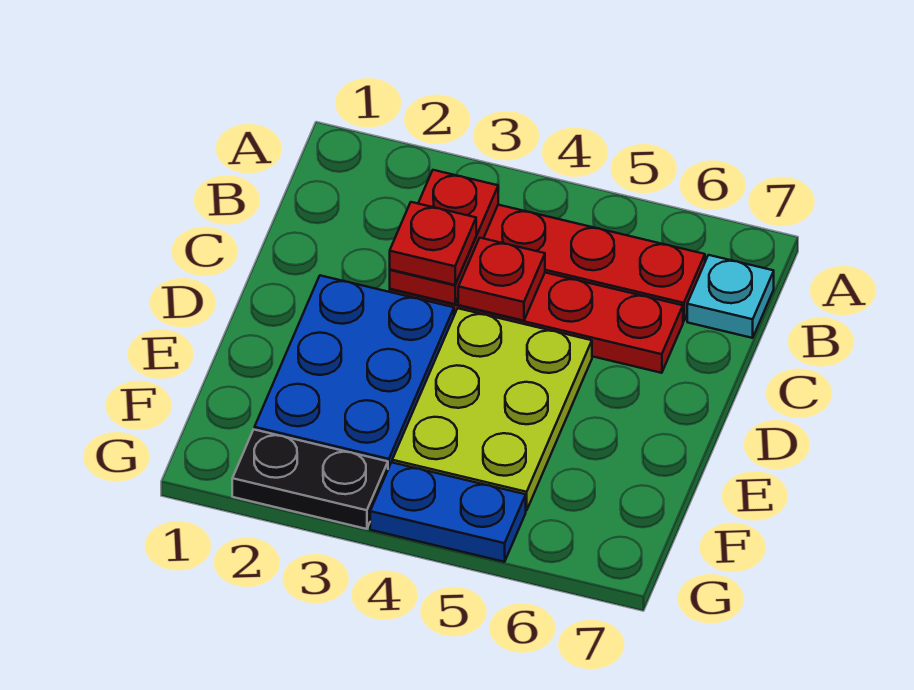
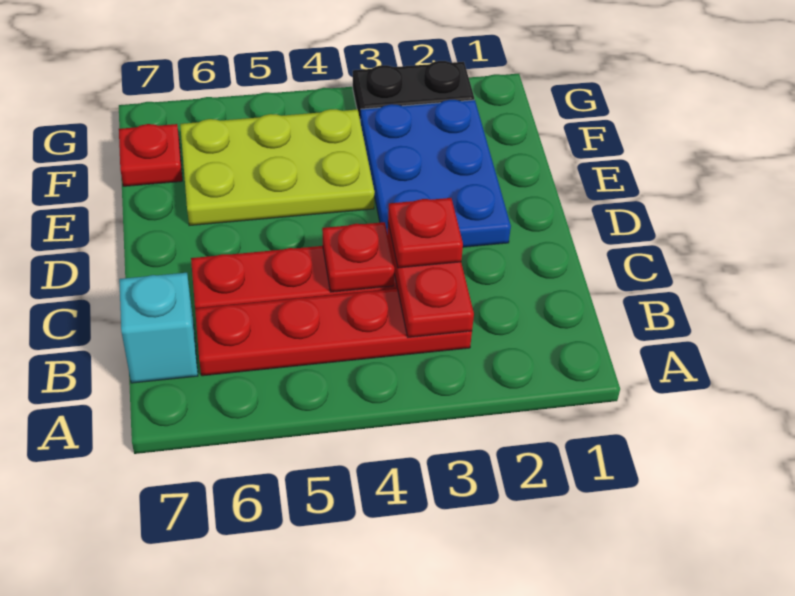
cyan plate B7 level 1 -> cyan brick B7 level 1
lime plate D4:F5 level 1 -> lime plate E4:F6 level 1
none -> red plate F7 level 1
blue plate G4:G5 level 1 -> none

